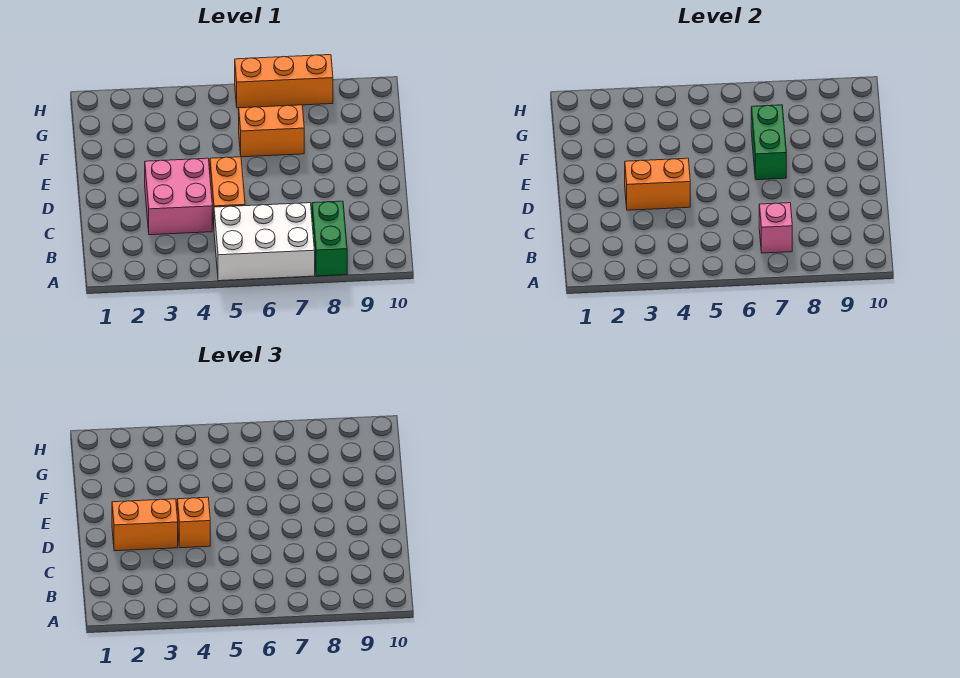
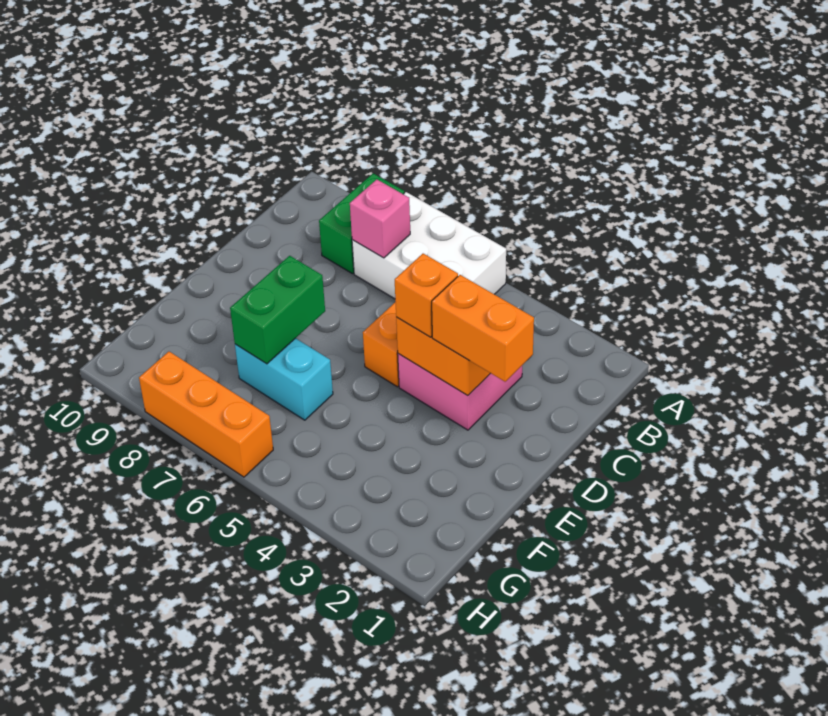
orange brick F6:F7 level 1 -> cyan brick F6:F7 level 1

